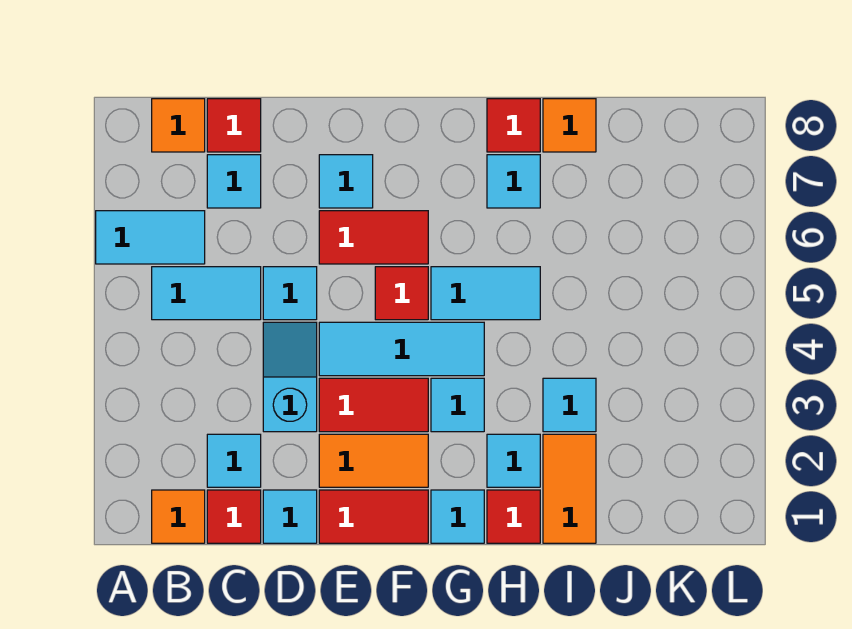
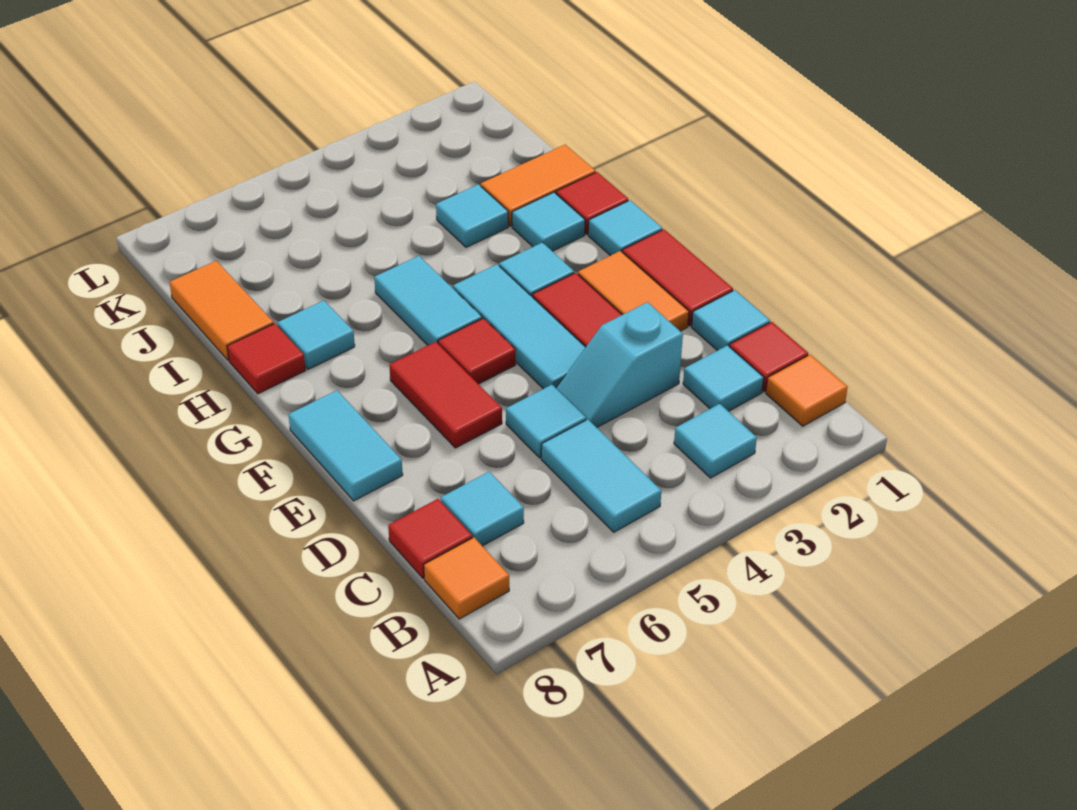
cyan tile A6:B6 level 1 -> cyan tile E8:F8 level 1
cyan tile E7 level 1 -> cyan tile B3 level 1
orange tile I8 level 1 -> orange tile I8:J8 level 1

